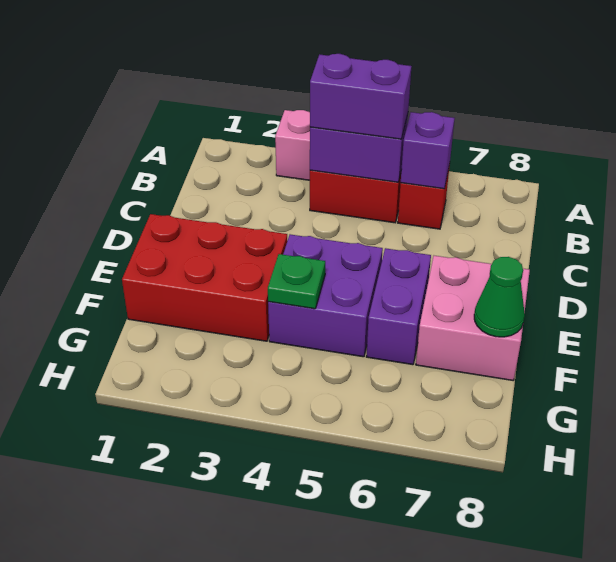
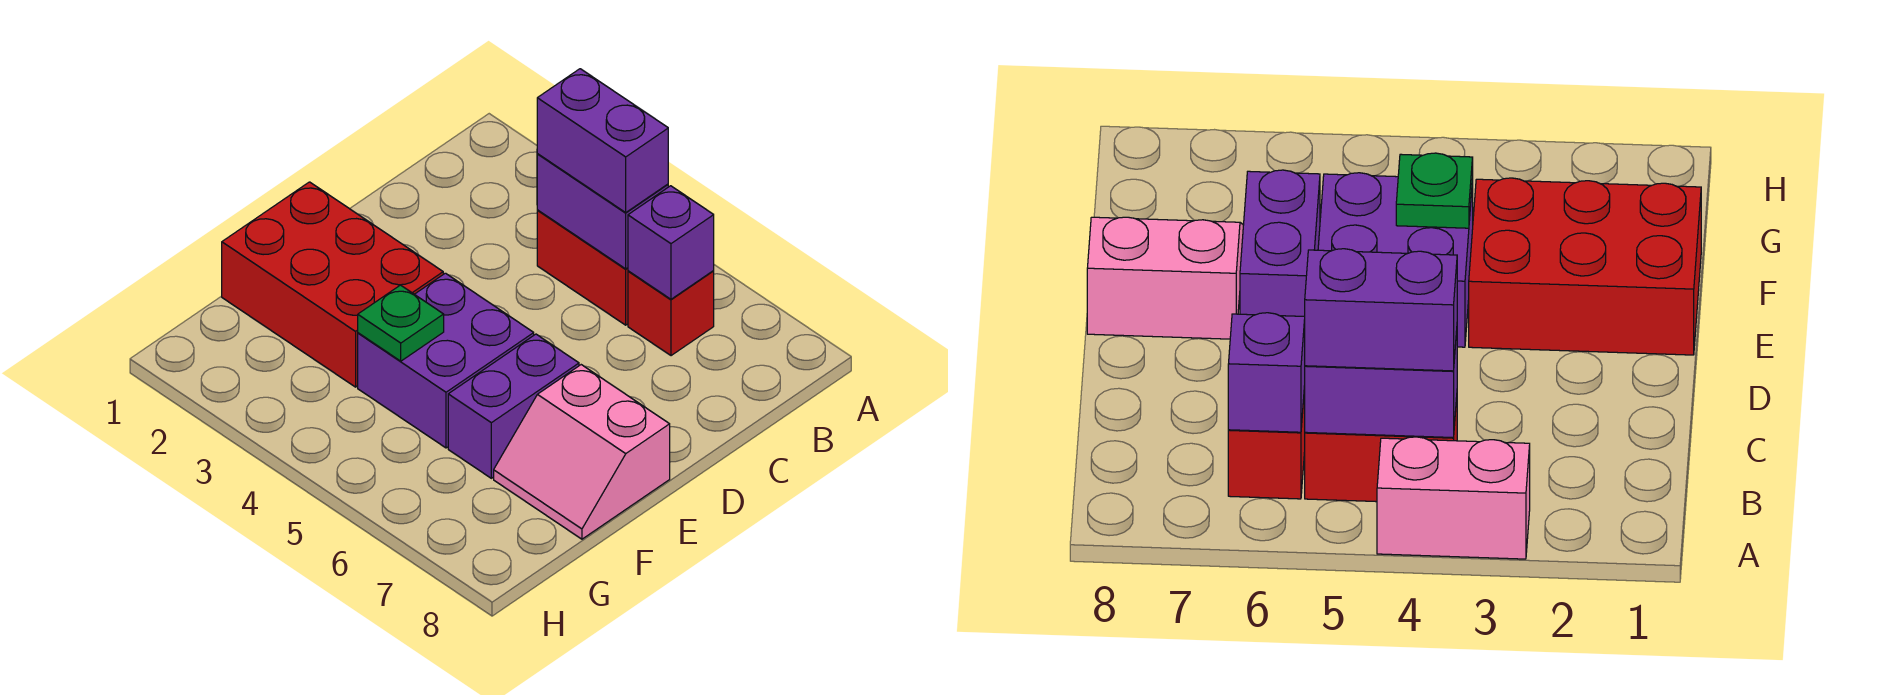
pink brick E7:F8 level 1 -> pink slope E7:F8 level 1 top E
green cone F8 level 2 -> none

